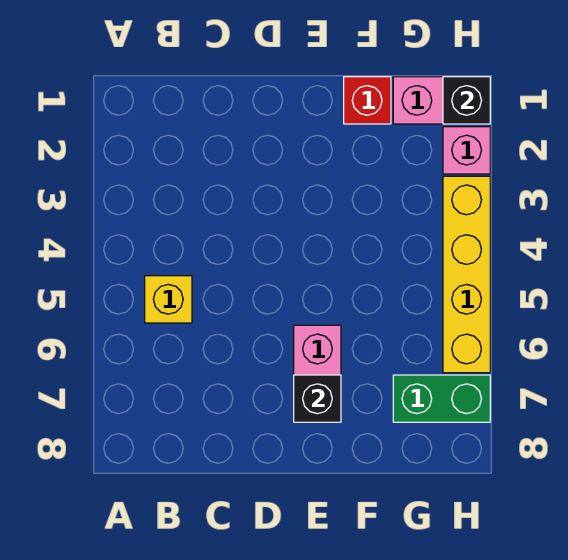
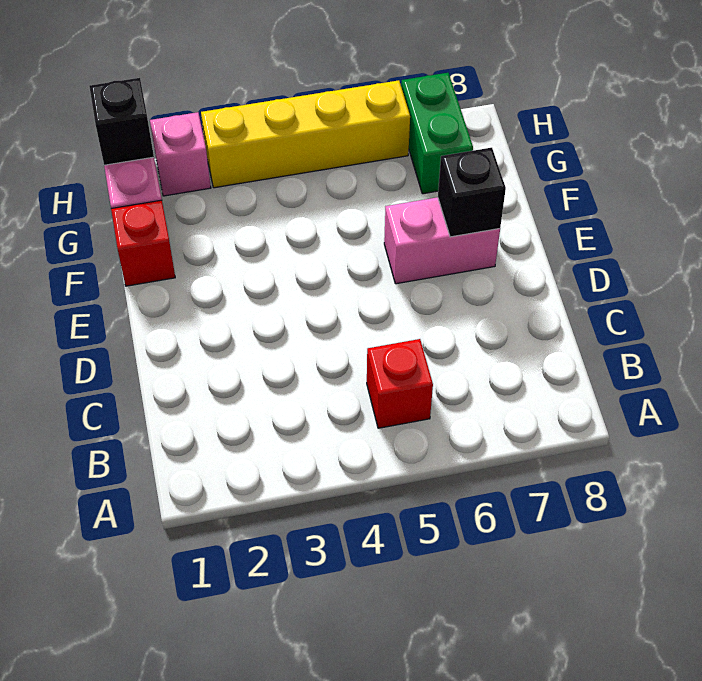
yellow brick B5 level 1 -> red brick B5 level 1

